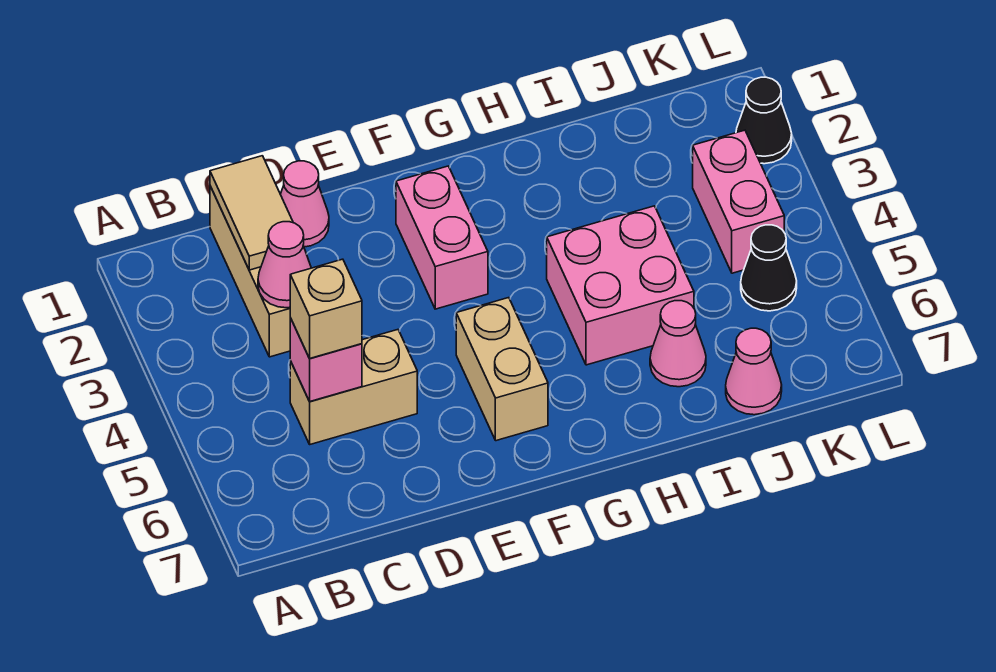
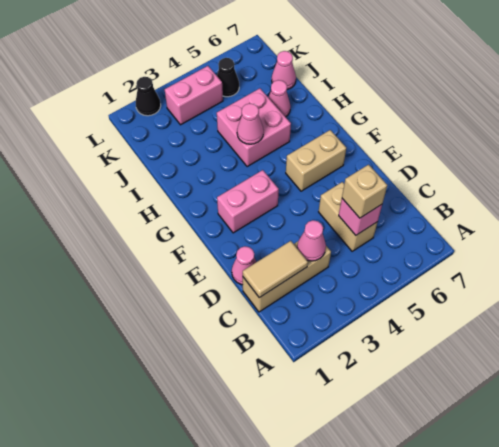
none -> pink cone H4 level 2

